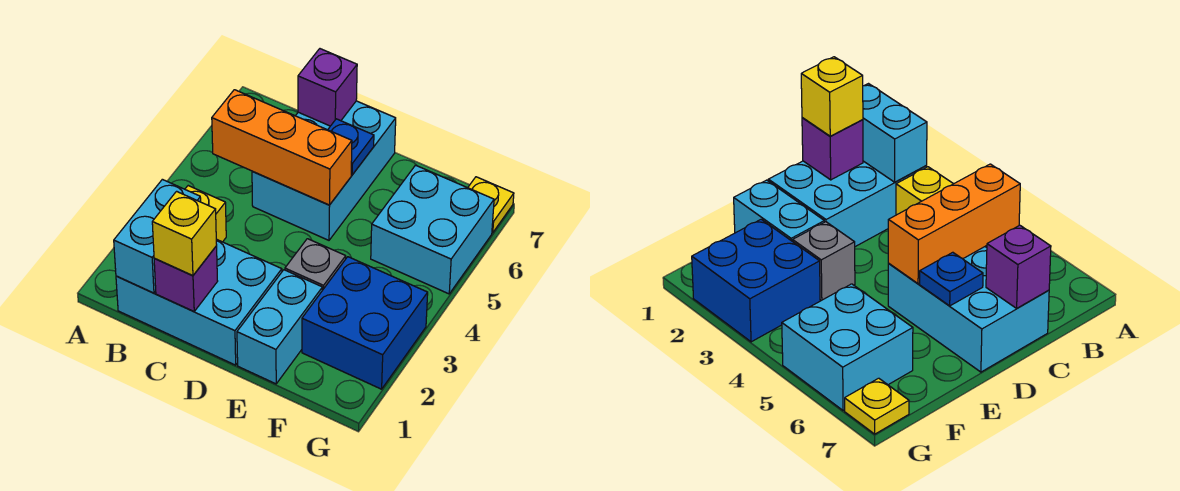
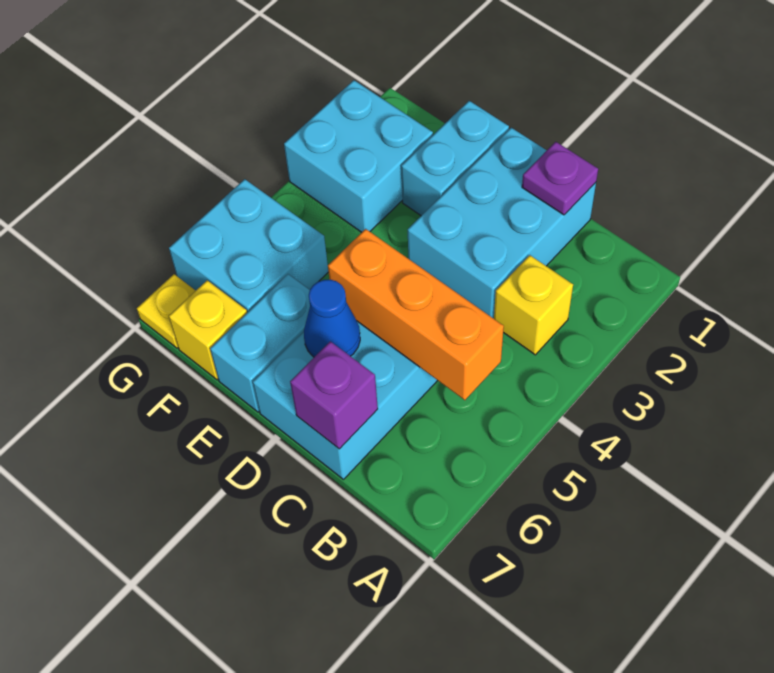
cyan brick B1:D2 level 1 -> cyan brick C1:D3 level 1
cyan brick B1:B2 level 2 -> cyan brick E6:E7 level 1
purple brick C1 level 2 -> purple plate C1 level 2
yellow brick C1 level 3 -> yellow brick F7 level 1
blue plate D6 level 2 -> blue cone D6 level 2
grey brick E3 level 1 -> none
blue brick F2:G3 level 1 -> cyan brick F2:G3 level 1

